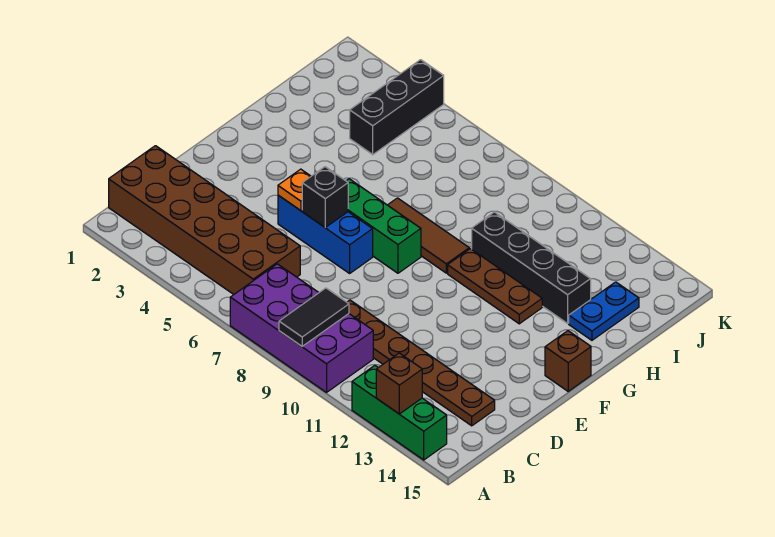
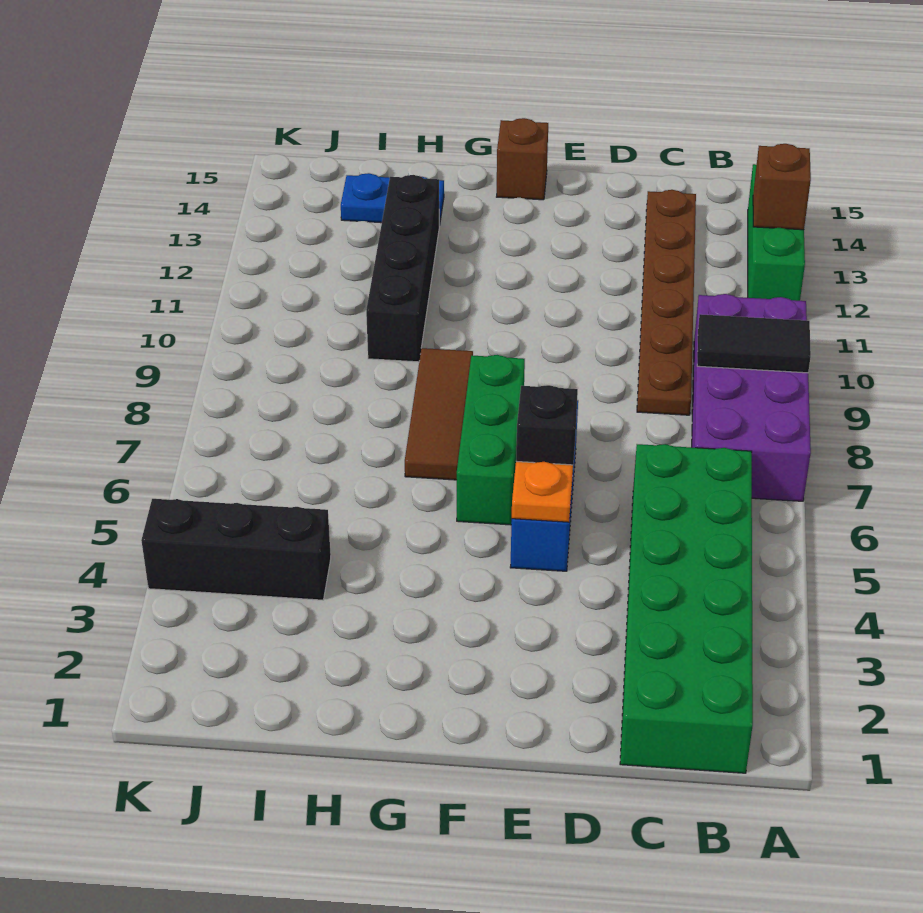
brown brick B1:C6 level 1 -> green brick B1:C6 level 1
brown plate G10:G12 level 1 -> none

